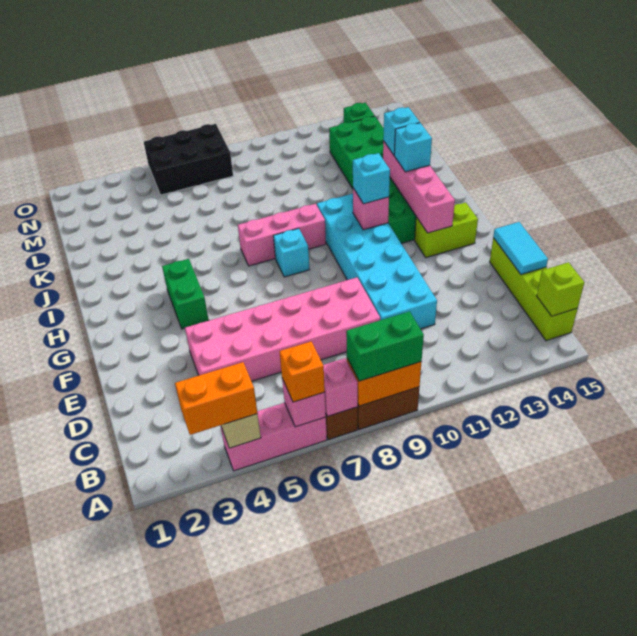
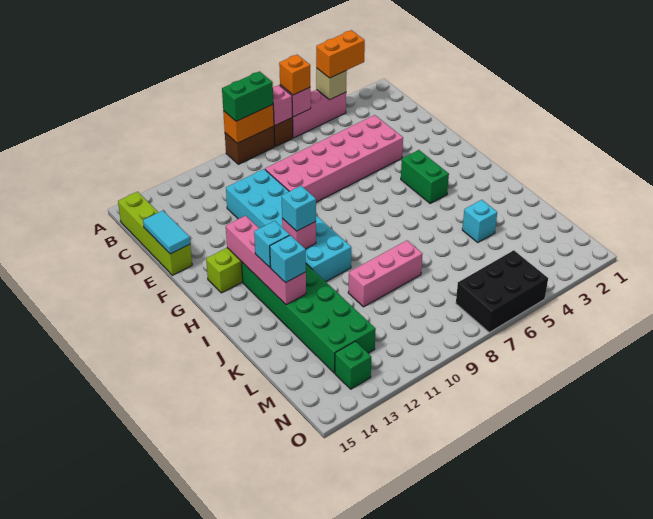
lime brick B15 level 2 -> none
cyan brick H8 level 1 -> cyan brick K4 level 1
pink brick I7:I9 level 1 -> pink brick K8:K10 level 1

